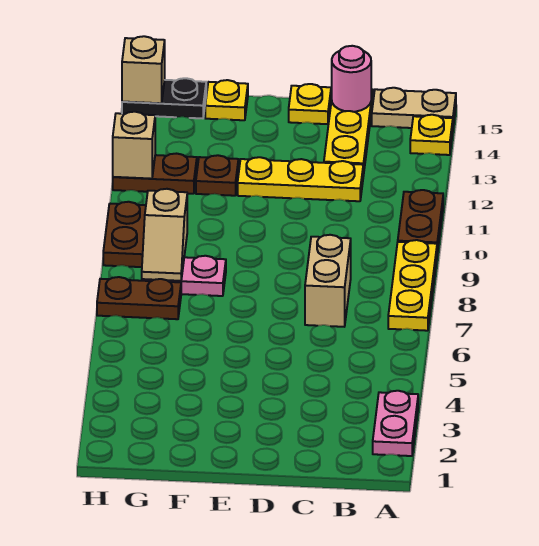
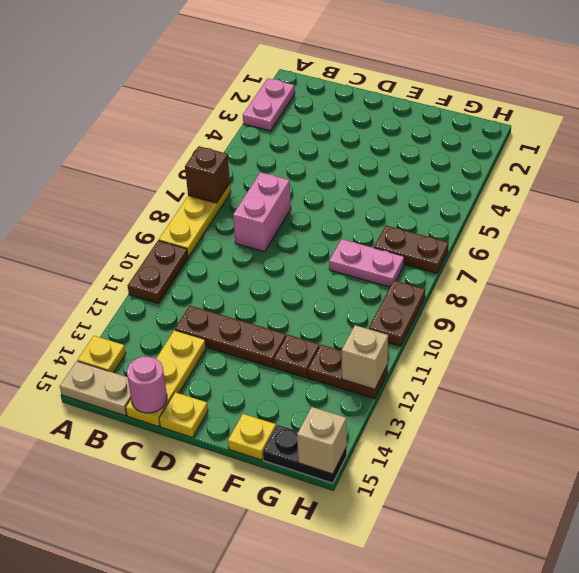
none -> brown brick A7 level 2
tan brick C7:C8 level 1 -> pink brick C7:C8 level 1
yellow plate C12:E12 level 1 -> brown plate C12:E12 level 1
tan slope G8:G9 level 2 top 9 -> none

